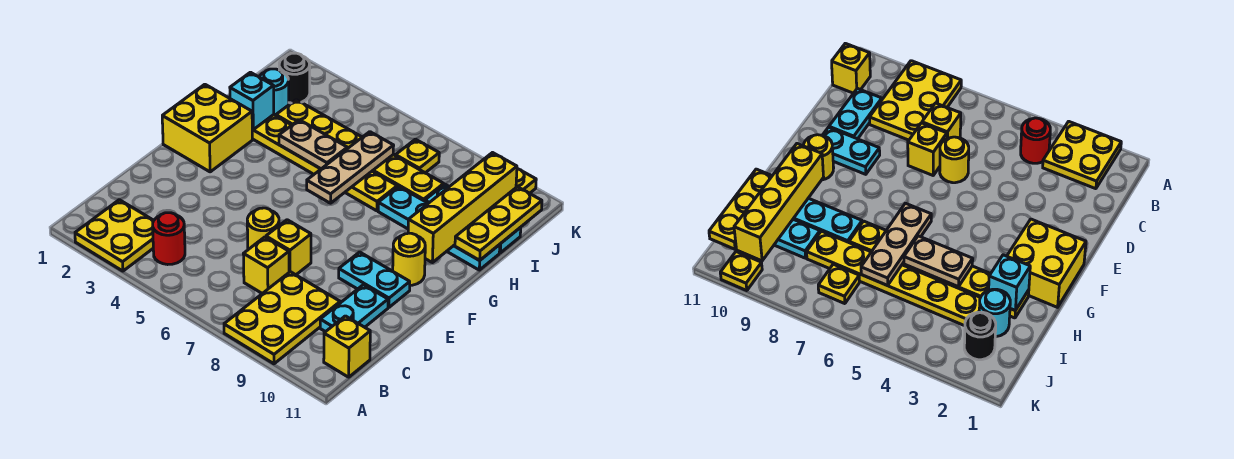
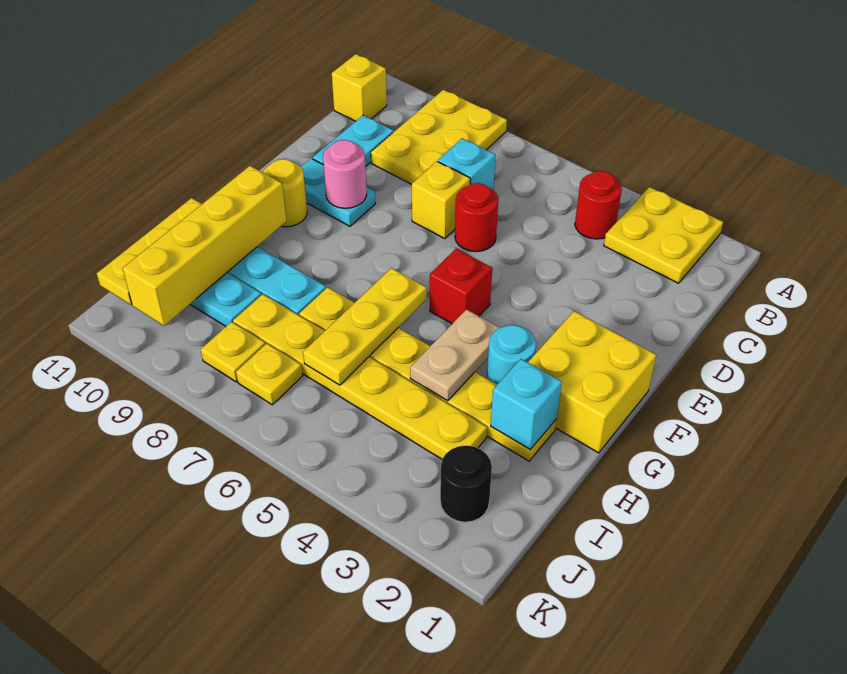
yellow brick C7 level 1 -> cyan brick C7 level 1
yellow round brick D6 level 1 -> red round brick D6 level 1
none -> pink round brick E9 level 2
none -> red brick F5 level 1
tan plate G6:I6 level 2 -> yellow plate G6:I6 level 2
tan plate H4:H5 level 2 -> tan plate G4:H4 level 2
cyan round brick I2 level 1 -> cyan round brick G3 level 1
yellow plate K10 level 1 -> yellow plate J8 level 1

